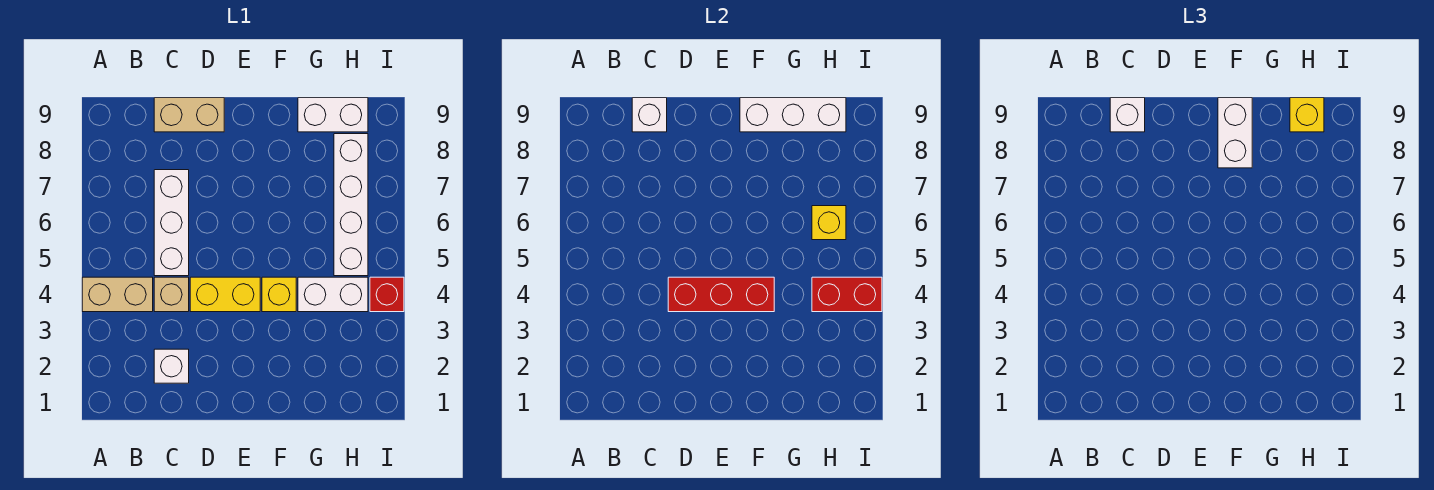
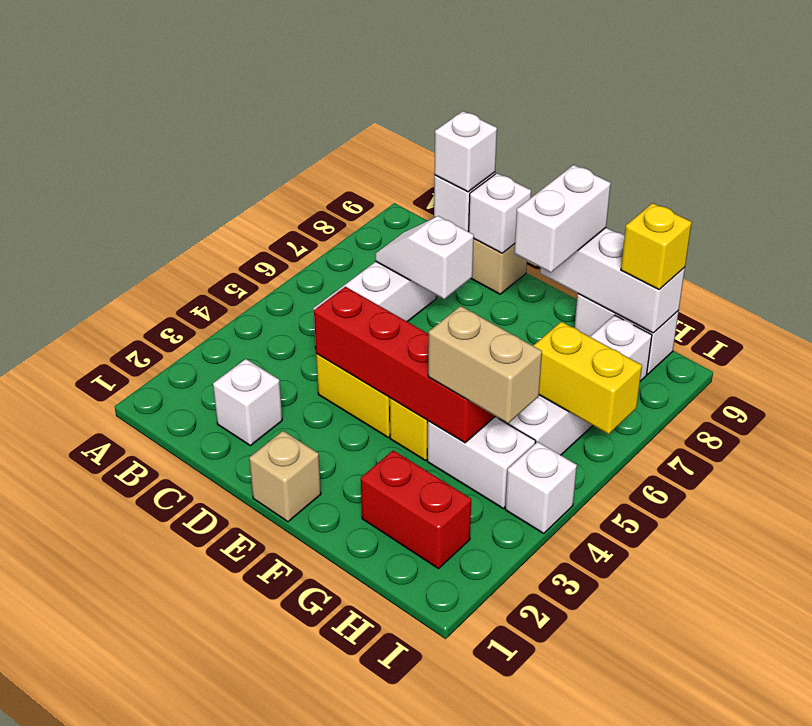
tan brick A4:B4 level 1 -> tan brick G4:H4 level 3
tan brick C4 level 1 -> tan brick E1 level 1
none -> white slope C7:D7 level 2 top D
red brick D4:F4 level 2 -> red brick D4:G4 level 2
none -> white brick D9 level 2
red brick H4:I4 level 2 -> red brick G2:H2 level 1
yellow brick H6 level 2 -> yellow brick H6:I6 level 2
red brick I4 level 1 -> white brick I4 level 1

